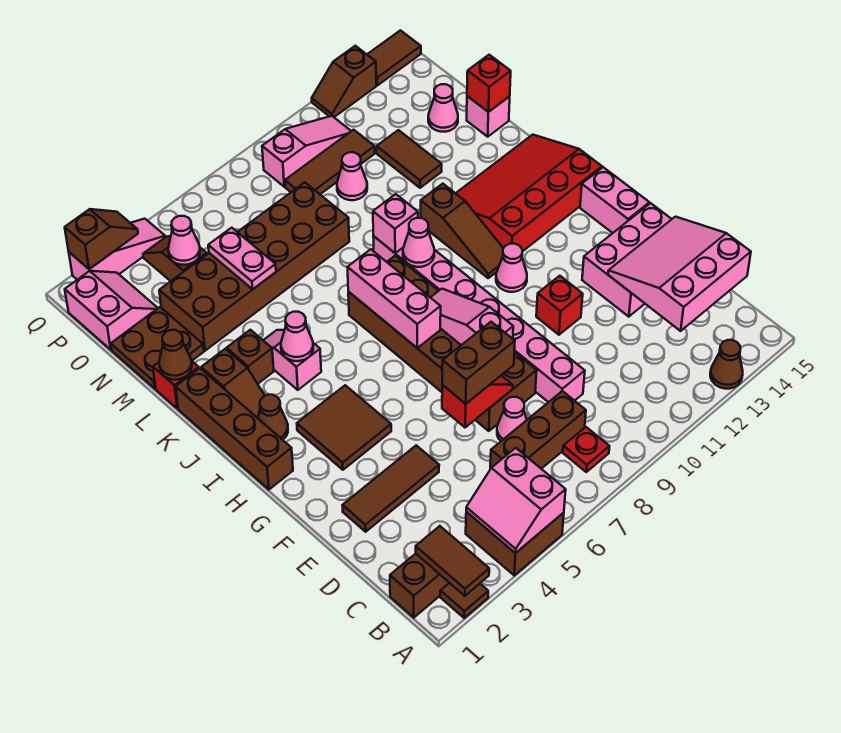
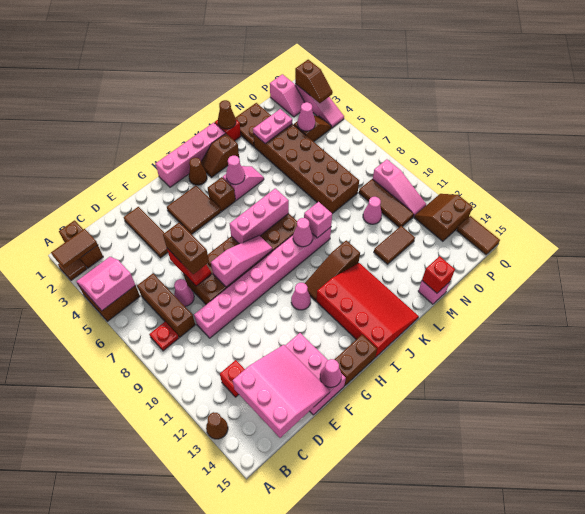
red brick F11 level 1 -> red brick C12 level 1
pink brick G15:H15 level 1 -> brown brick G15:H15 level 1
brown brick H1:K1 level 1 -> pink brick H1:K1 level 1
brown brick K3 level 1 -> brown brick I4 level 1
pink plate M5:N5 level 2 -> pink plate M3:N3 level 2
pink cone N14 level 1 -> pink cone F15 level 2
pink slope O1:P2 level 1 top 1 -> pink slope P1:P2 level 1 top 1
brown slope Q12:Q13 level 1 top 13 -> brown slope P12:Q13 level 1 top 13

